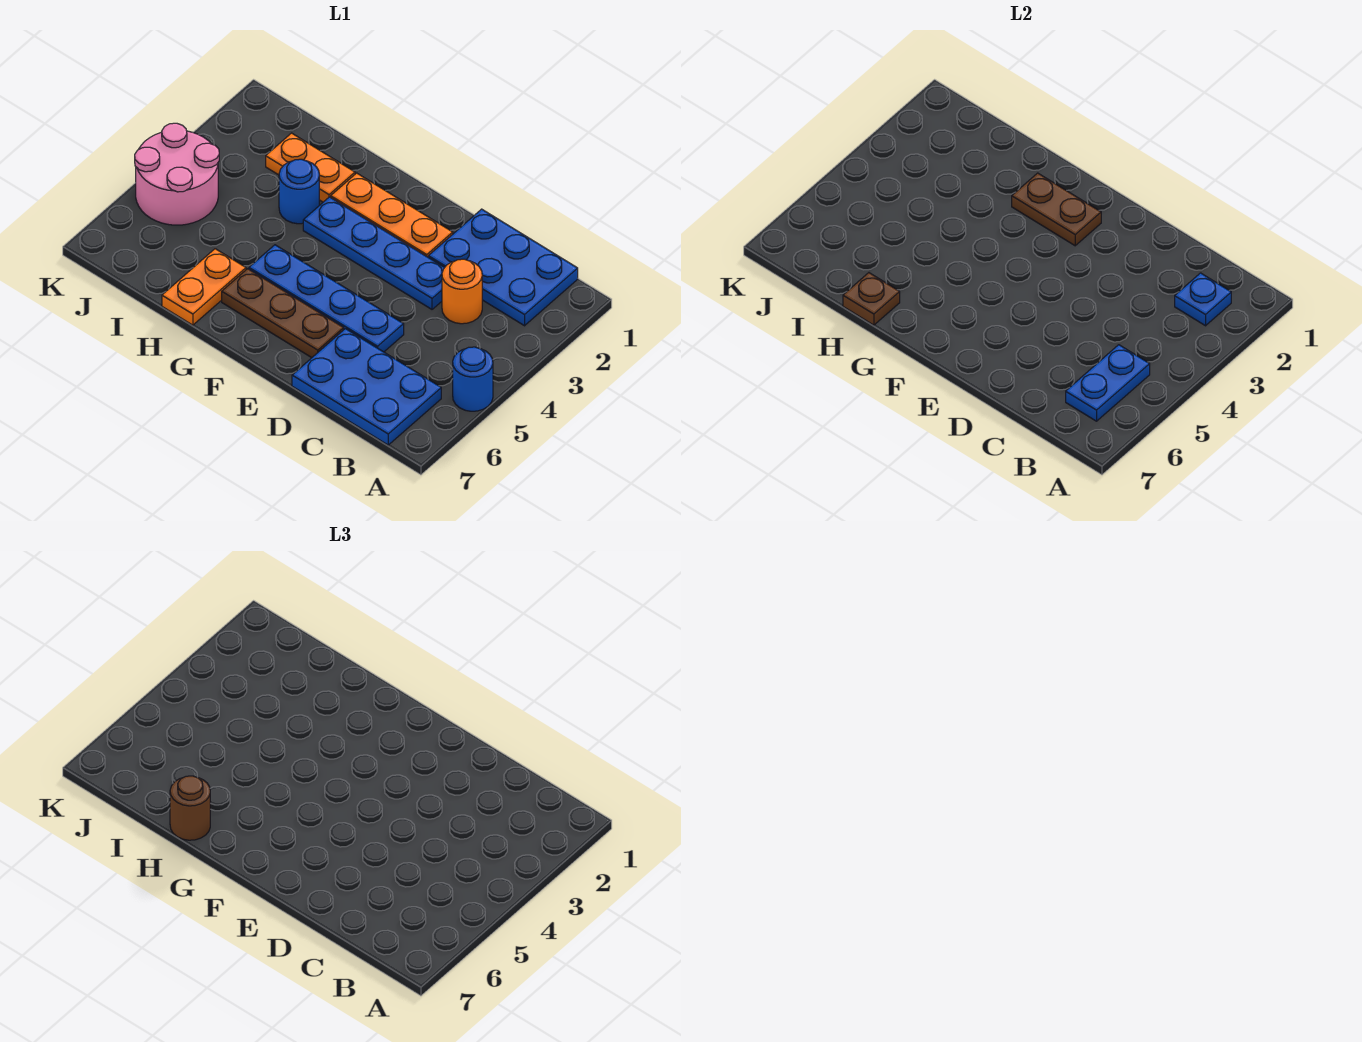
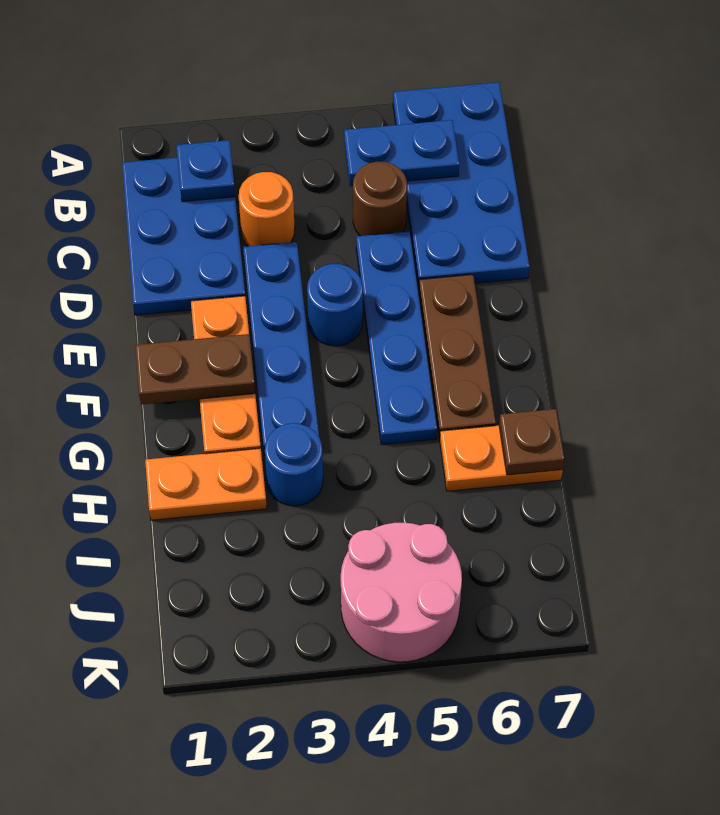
blue round brick A5 level 1 -> blue round brick E4 level 1
blue plate B6:D7 level 1 -> blue plate A6:D7 level 1
brown plate F2:G2 level 2 -> brown plate F1:F2 level 2
orange plate H2:I2 level 1 -> orange plate H1:H2 level 1
brown round brick H7 level 3 -> brown round brick C5 level 1

